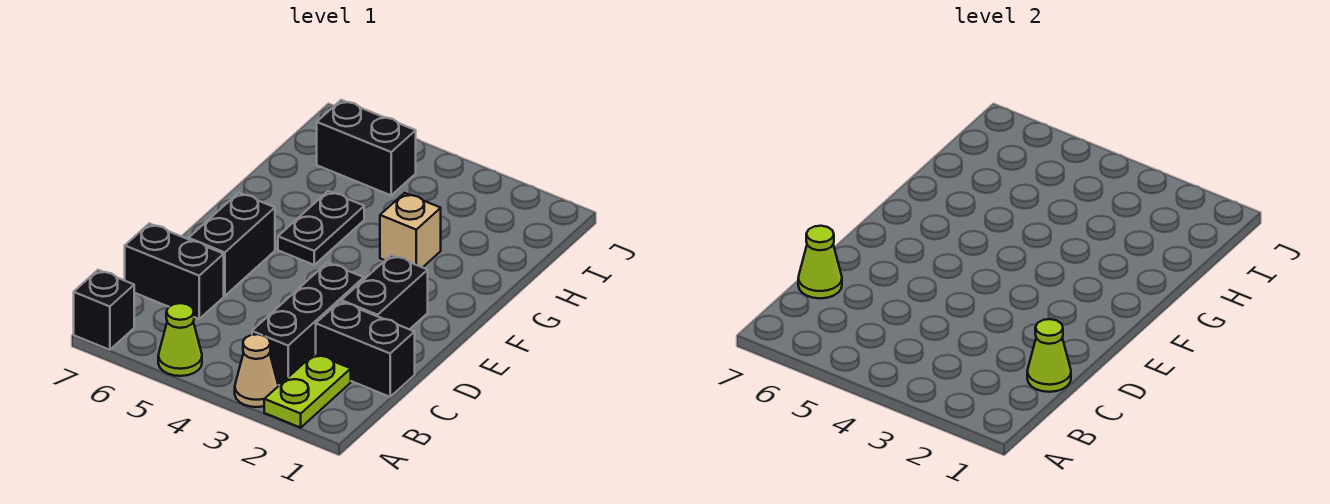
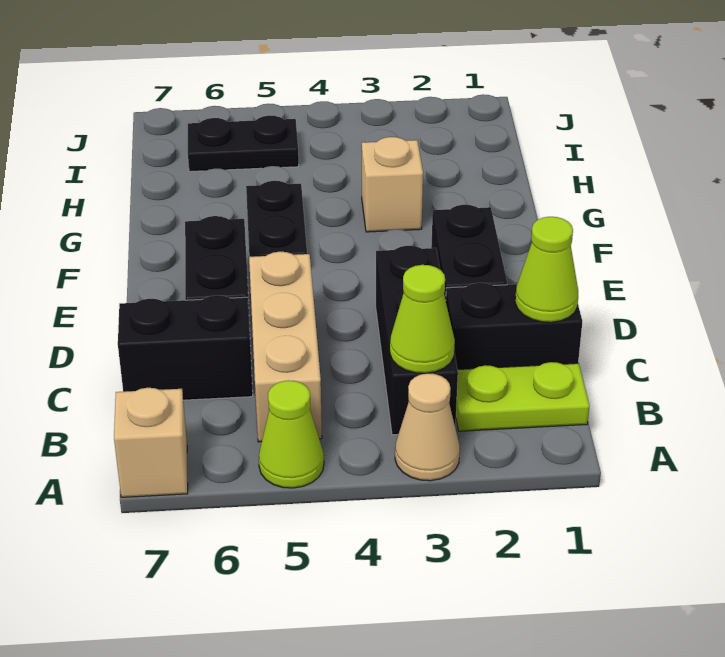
lime plate A2:B2 level 1 -> lime plate B1:B2 level 1
black brick A7 level 1 -> tan brick A7 level 1
none -> tan brick B5:D5 level 1
lime cone C7 level 2 -> lime cone B3 level 2
black brick I5:I6 level 1 -> black plate I5:I6 level 1

